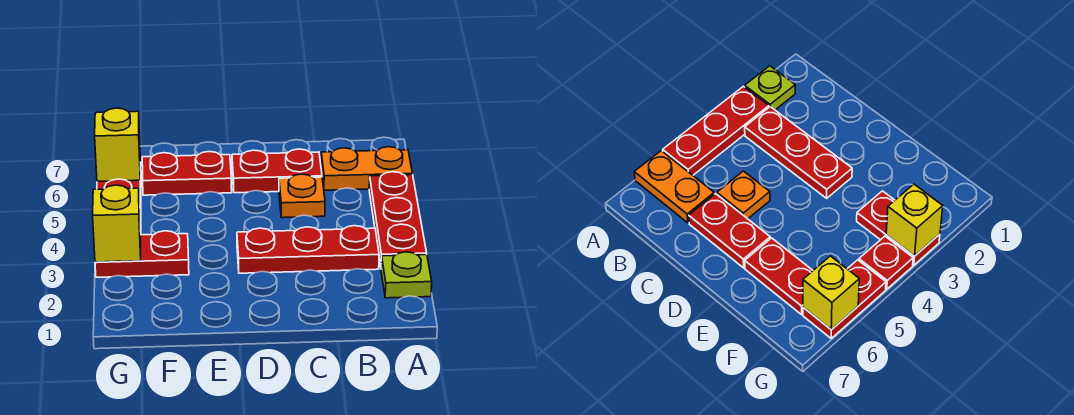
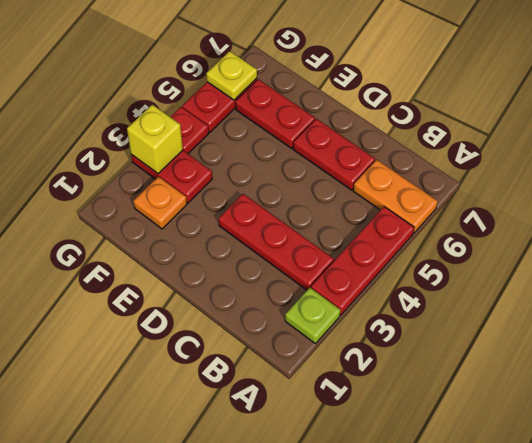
orange plate C5 level 1 -> orange plate F2 level 1
yellow brick G6 level 2 -> yellow plate G6 level 2

